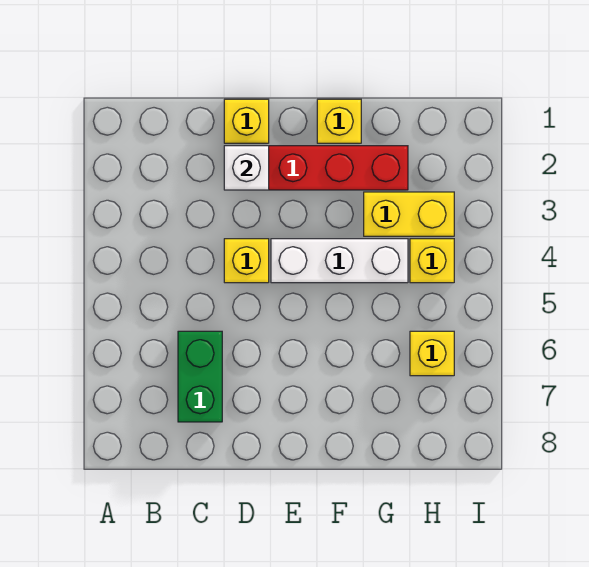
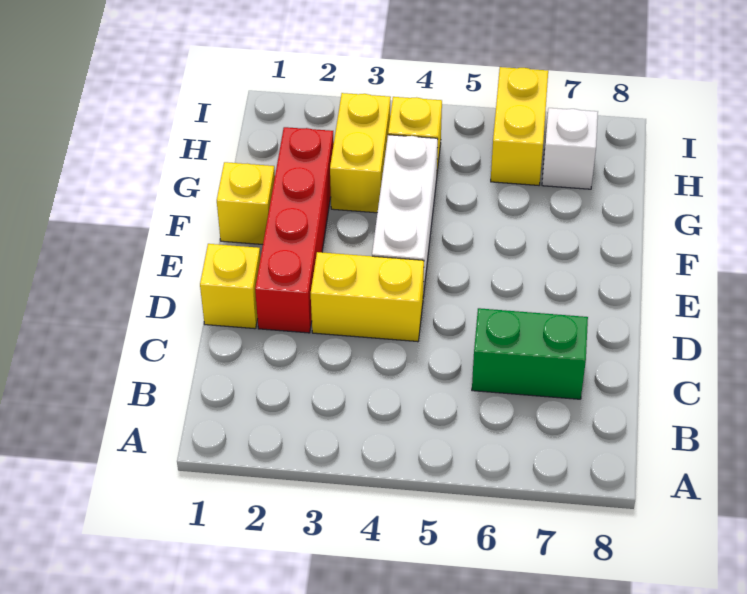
white brick D2 level 2 -> white brick H7 level 1
yellow brick D4 level 1 -> yellow brick D3:D4 level 1
yellow brick H6 level 1 -> yellow brick H6:I6 level 1

